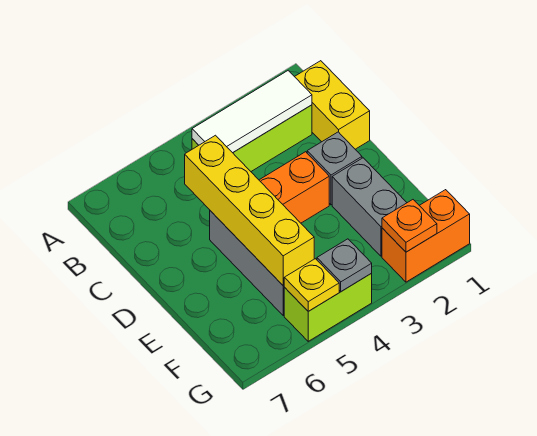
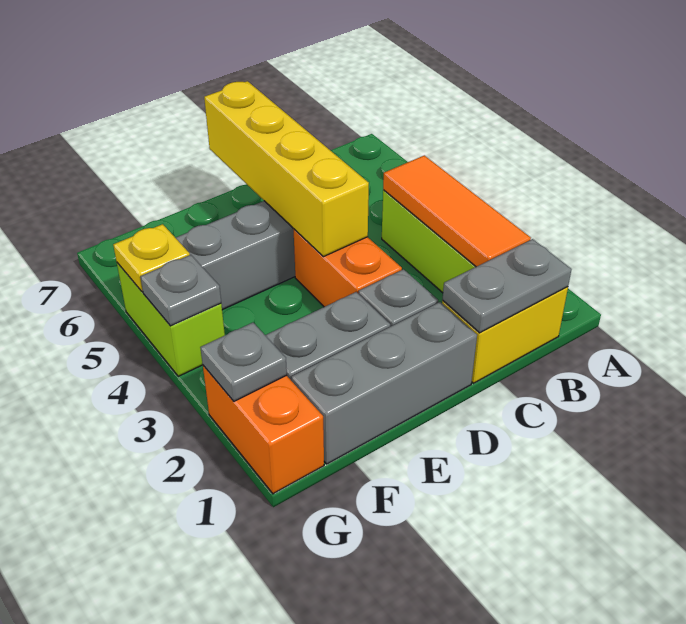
none -> grey plate B1:C1 level 2
white tile B2:B4 level 2 -> orange tile B2:B4 level 2
yellow brick C5:F5 level 2 -> yellow brick D4:D7 level 2
none -> grey brick D1:F1 level 1
orange plate G2 level 2 -> grey plate G2 level 2

